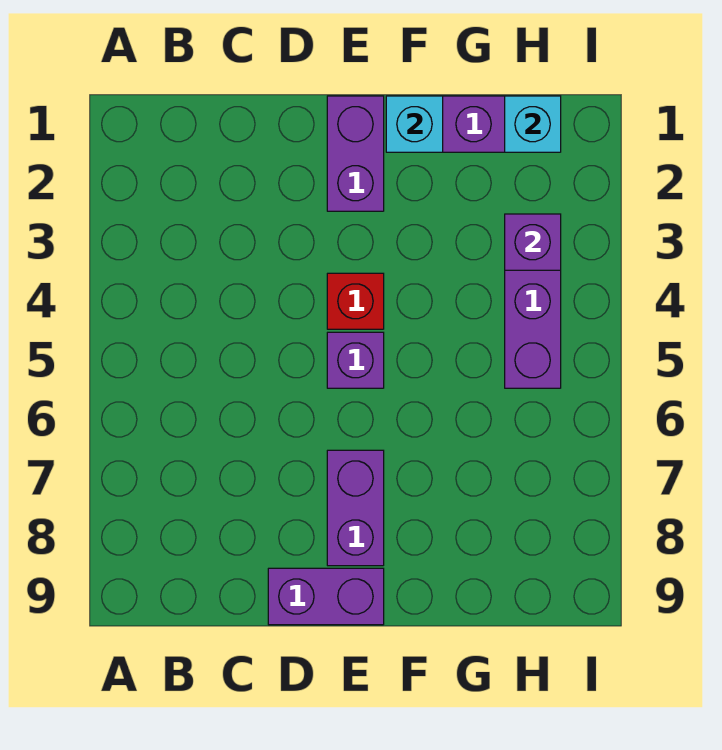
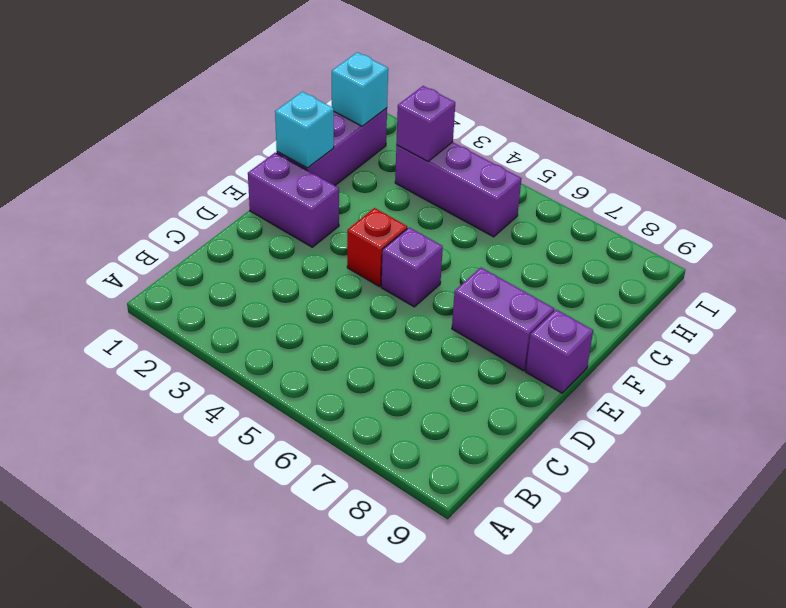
purple brick D9:E9 level 1 -> purple brick E9 level 1

